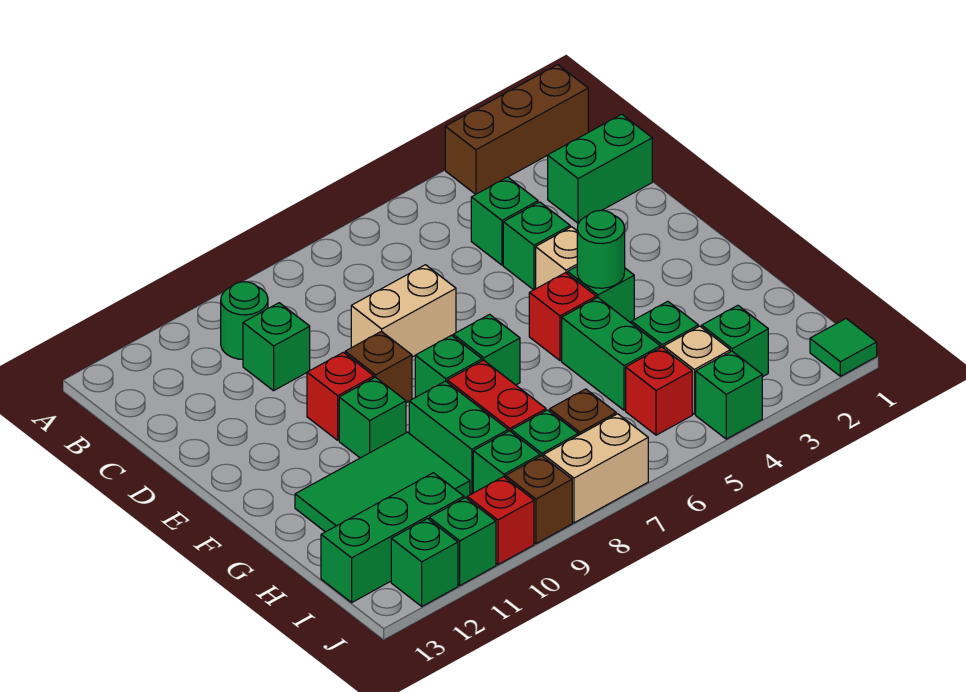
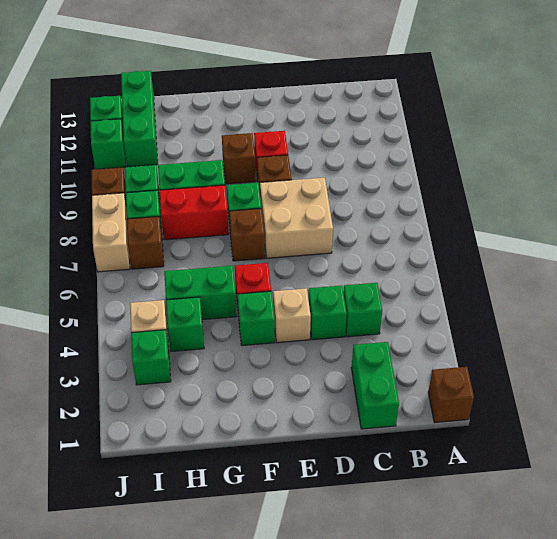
brown brick A1:A3 level 1 -> brown brick A1 level 1
green round brick B10 level 1 -> none
green brick C10 level 1 -> none
tan brick D7:D8 level 1 -> tan brick D7:E8 level 1
green round brick F4 level 2 -> none
green brick F7 level 1 -> brown brick F7 level 1
green brick F10 level 1 -> brown brick F10 level 1
green tile G10:H12 level 1 -> none
red brick I5 level 1 -> none
green tile J1 level 1 -> none
green brick J4 level 1 -> none
red brick J10 level 1 -> none

